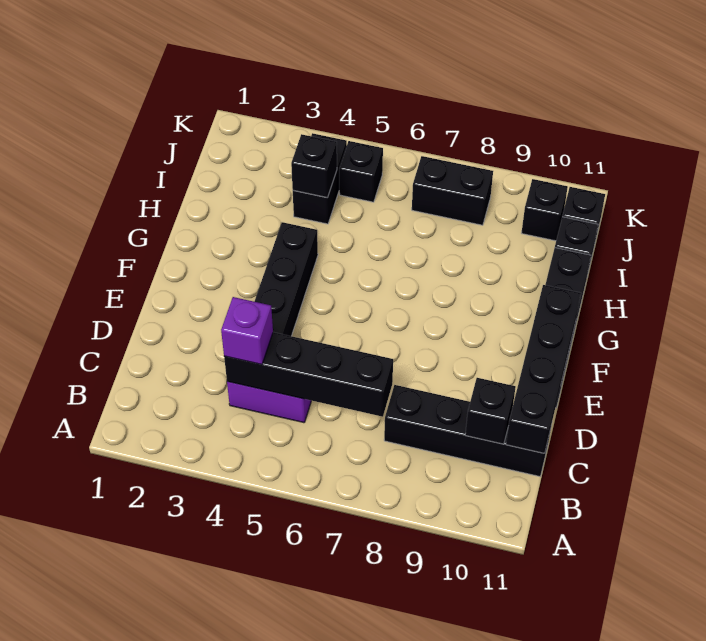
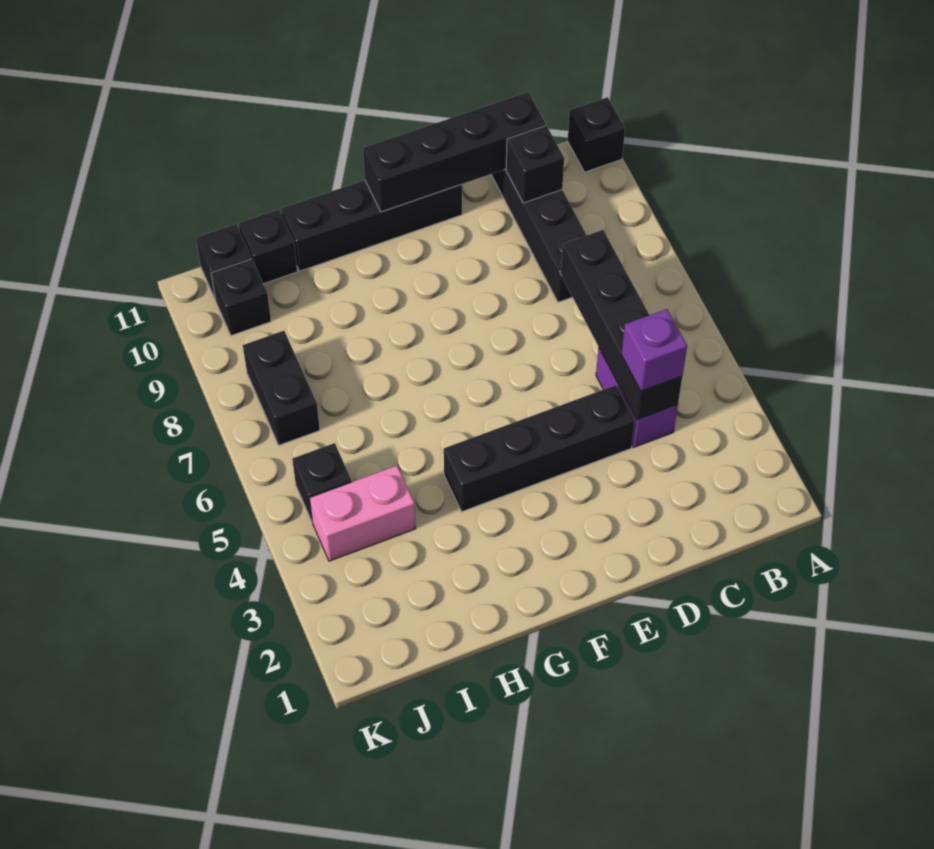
black brick I4:J4 level 1 -> pink brick I4:J4 level 1
black brick I4 level 2 -> black brick A11 level 1

